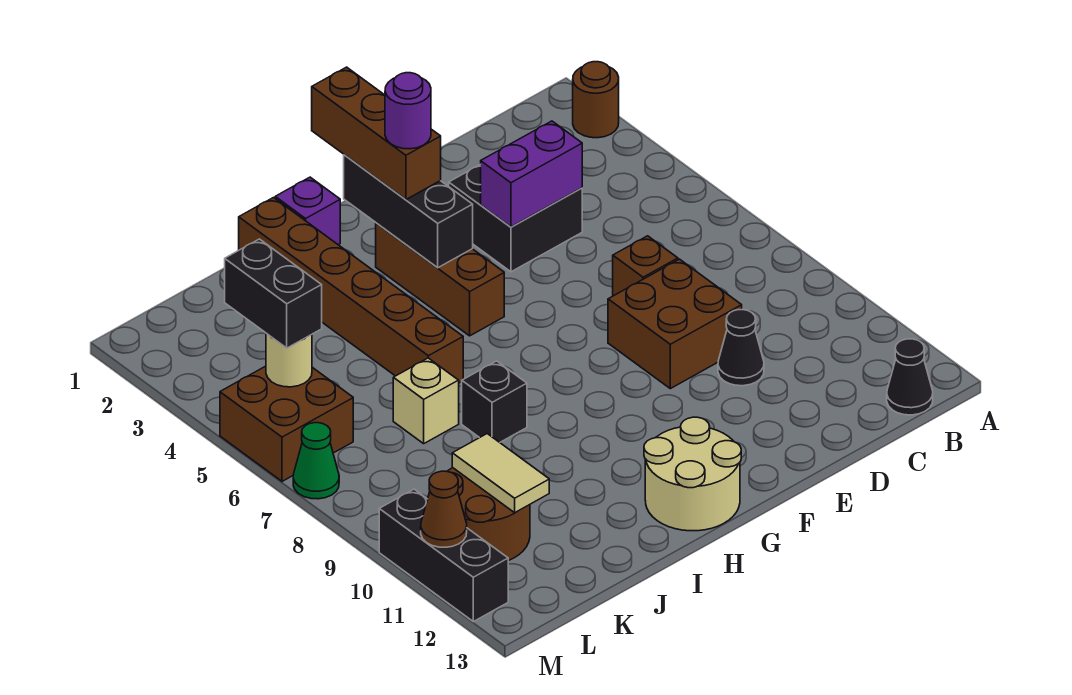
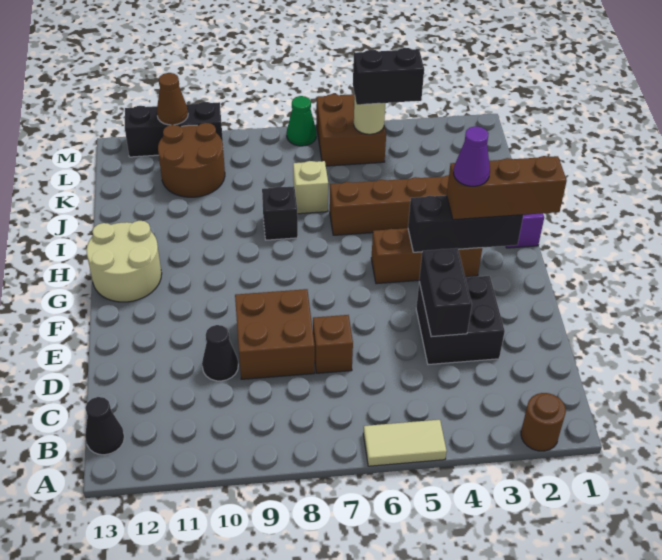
purple brick D4:E4 level 2 -> black brick D4:E4 level 2
purple round brick G3 level 4 -> purple cone G3 level 4
tan tile K10:K11 level 2 -> tan tile A5:A6 level 1

